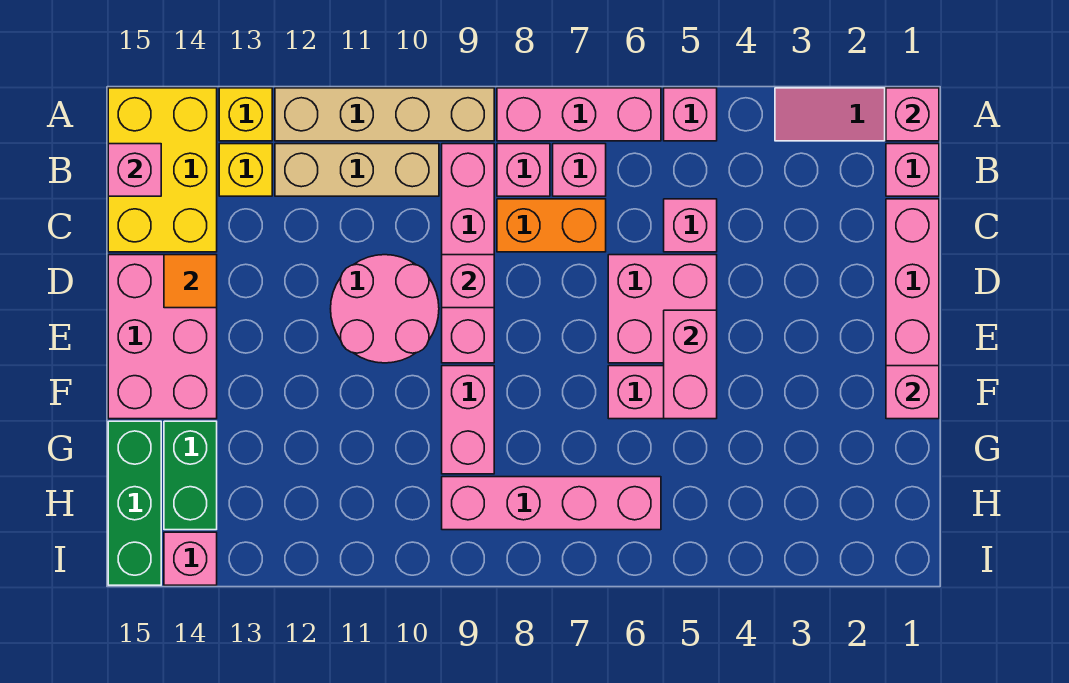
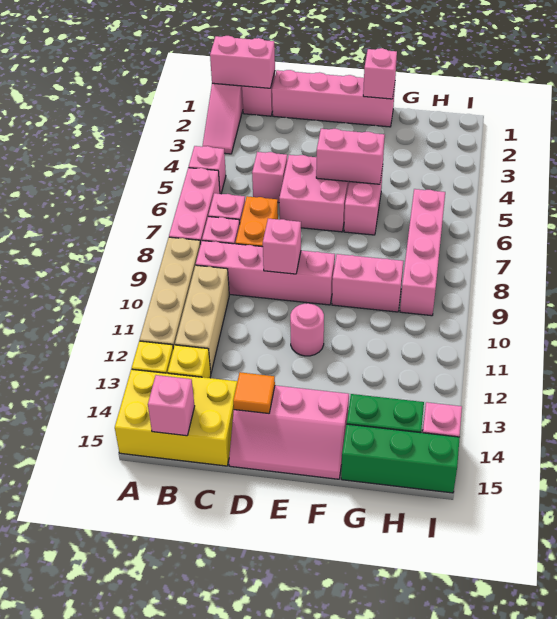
pink brick A1 level 2 -> pink brick A1:B1 level 2
pink round brick D10:E11 level 1 -> pink round brick E11 level 1
pink brick D14:F15 level 1 -> pink slope D14:F15 level 1 top 14

